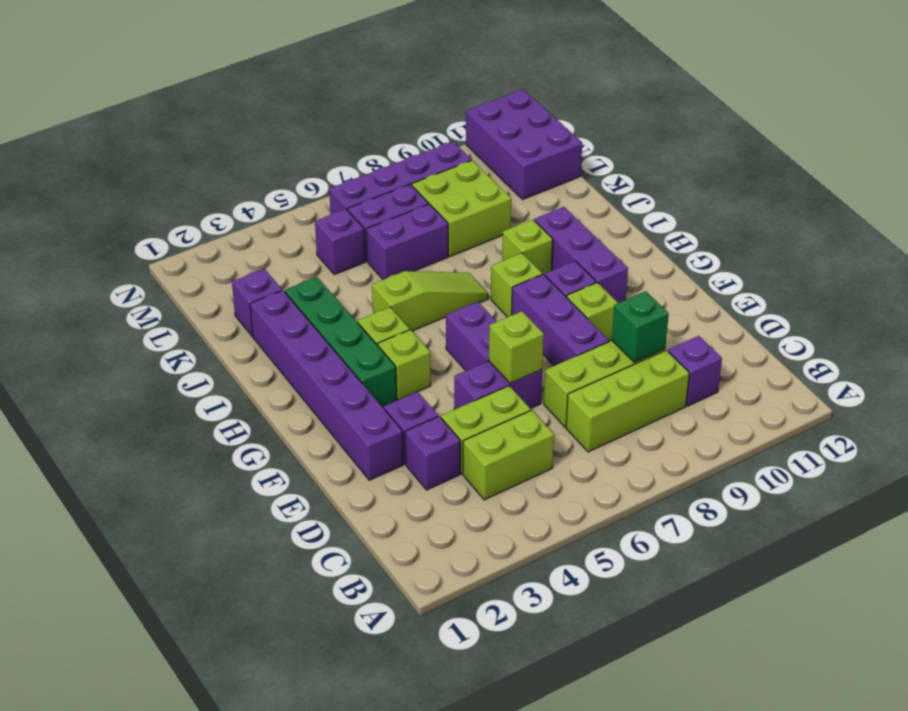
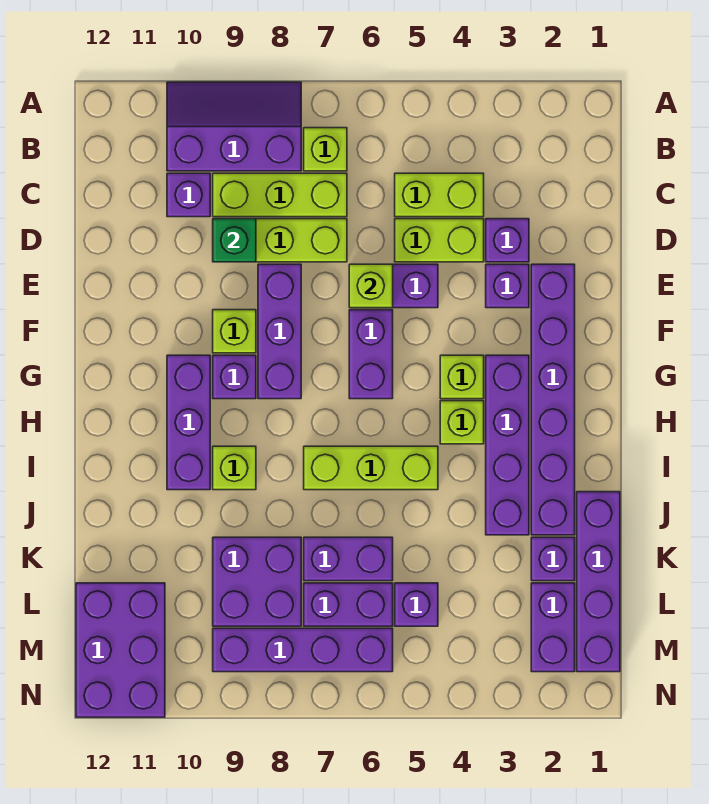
none -> purple slope A8:B10 level 1 top B
green brick G3:J3 level 1 -> purple brick G3:J3 level 1
lime brick H8 level 1 -> lime brick B7 level 1
lime slope I5:I7 level 1 top 5 -> lime brick I5:I7 level 1
none -> purple brick J1:M1 level 1
lime brick K8:L9 level 1 -> purple brick K8:L9 level 1
none -> purple brick L2:M2 level 1

